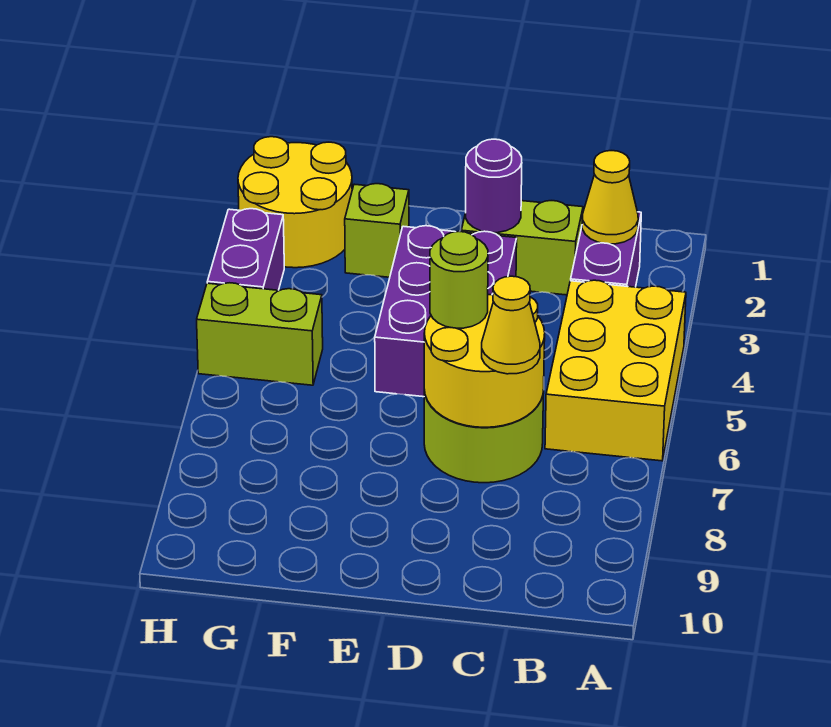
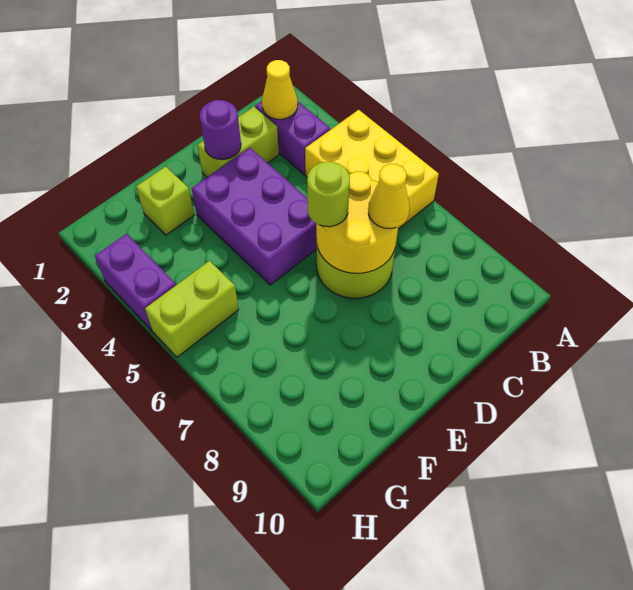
yellow round brick G1:H2 level 1 -> none

